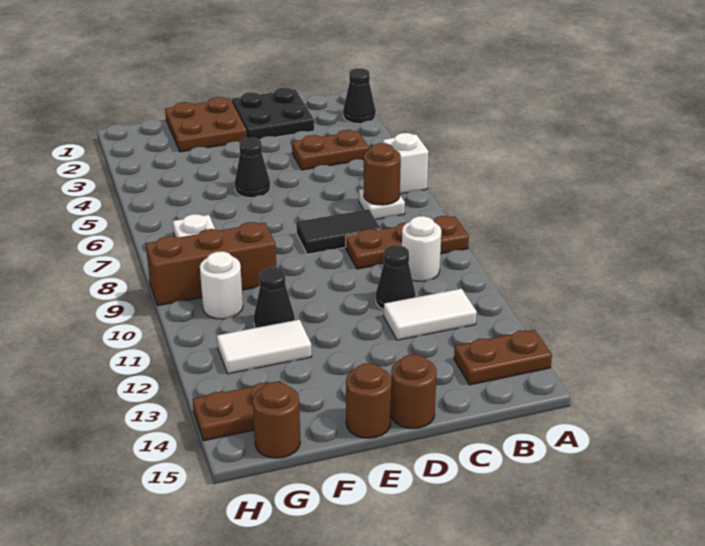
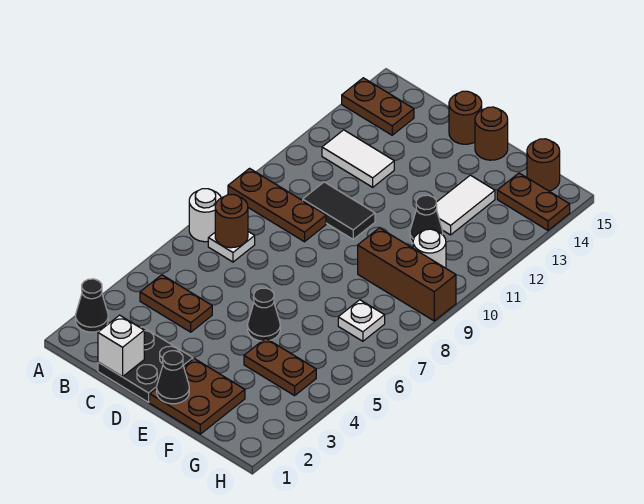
white brick A6 level 1 -> white brick C1 level 2
white round brick B10 level 1 -> white round brick A7 level 1
black tile C8:D8 level 1 -> black tile C10:D10 level 1
black cone C11 level 1 -> black cone E1 level 2
none -> brown plate F4:G4 level 1
white tile F12:G12 level 1 -> white tile F12:F13 level 1

